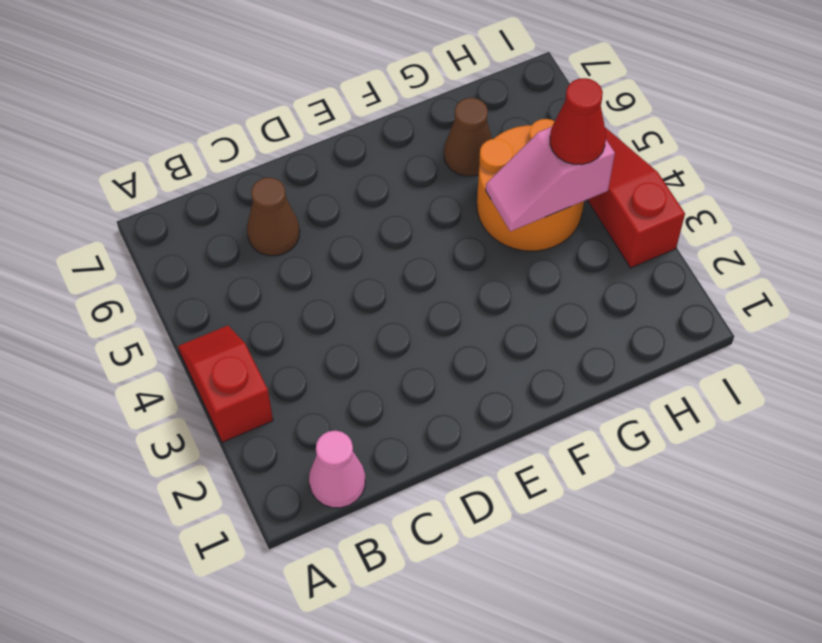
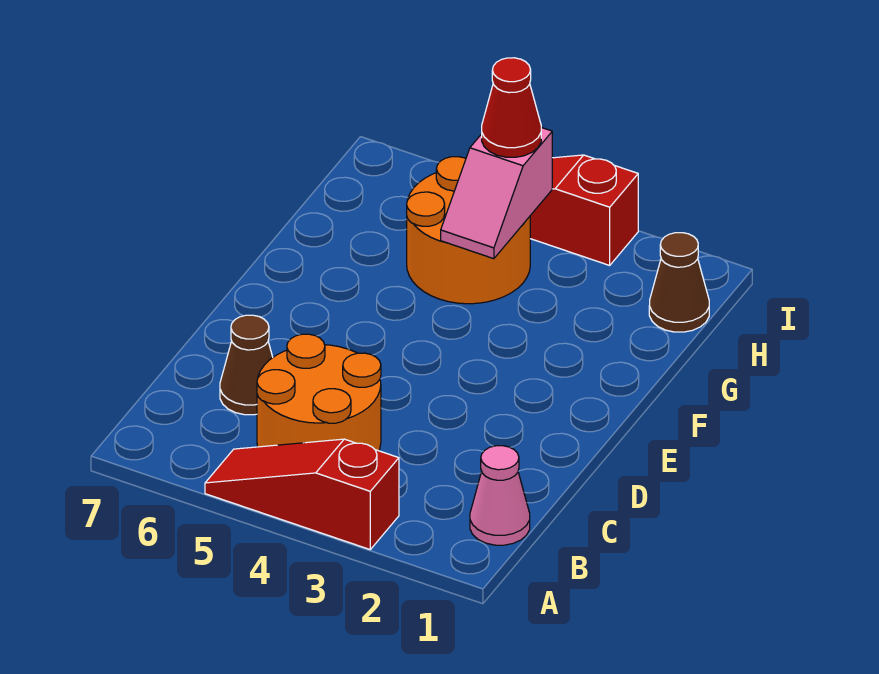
red slope A3:A4 level 1 top 3 -> red slope A3:A5 level 1 top 3
none -> orange round brick B4:C5 level 1
brown cone G6 level 1 -> brown cone H1 level 1

